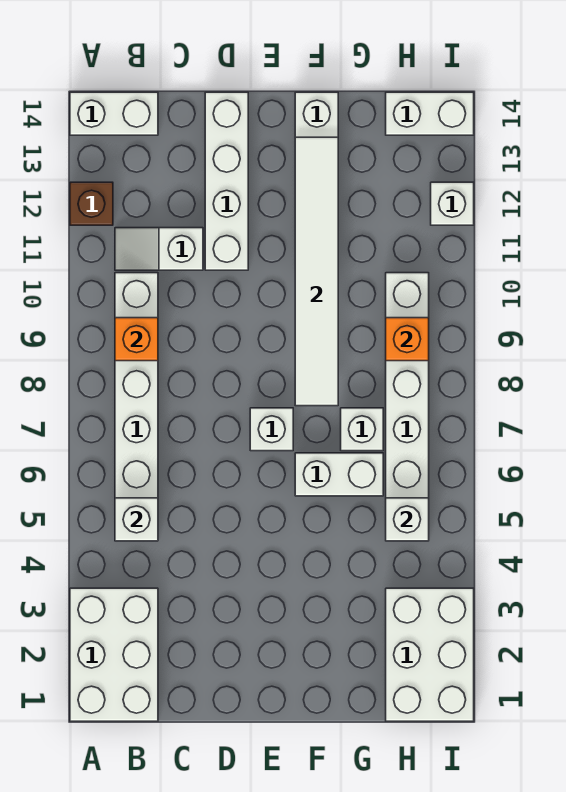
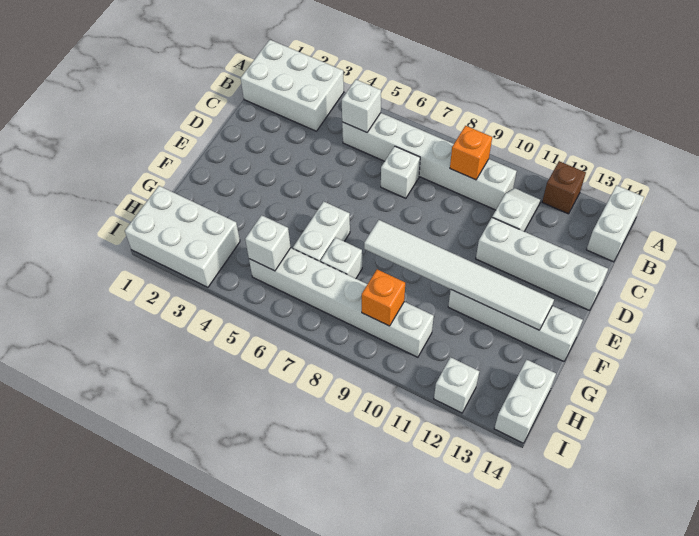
white brick E7 level 1 -> white brick C7 level 1

